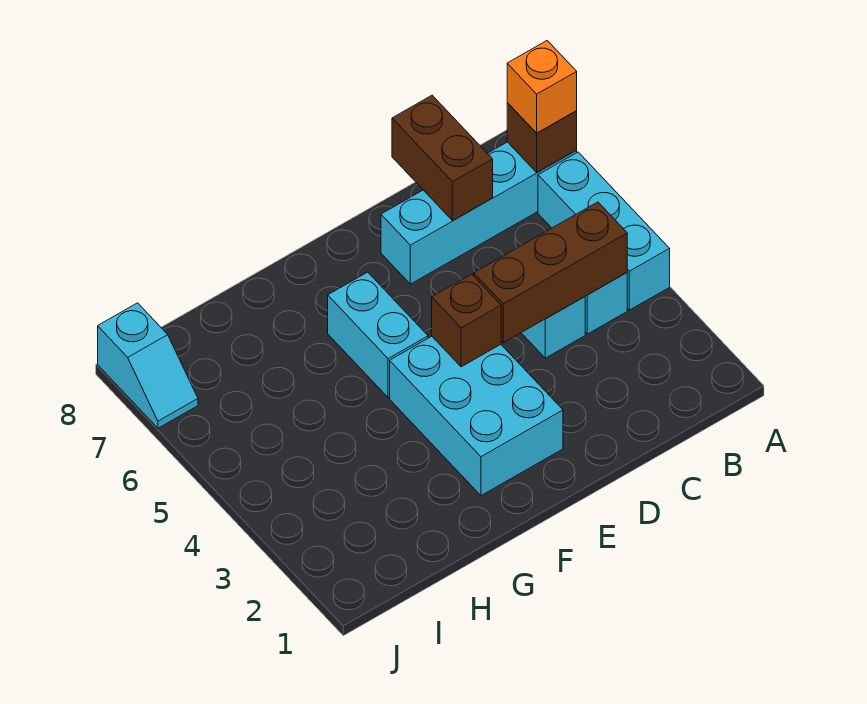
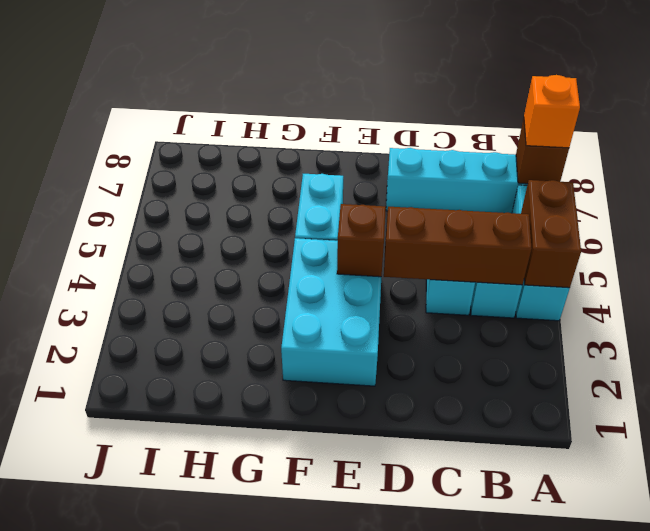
brown brick C7:C8 level 2 -> brown brick A4:A5 level 2
cyan slope J7:J8 level 1 top 8 -> none

